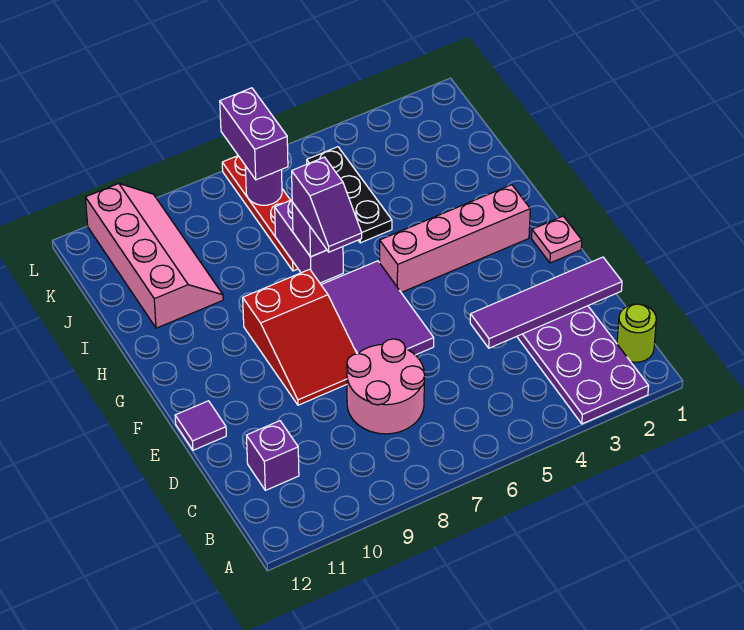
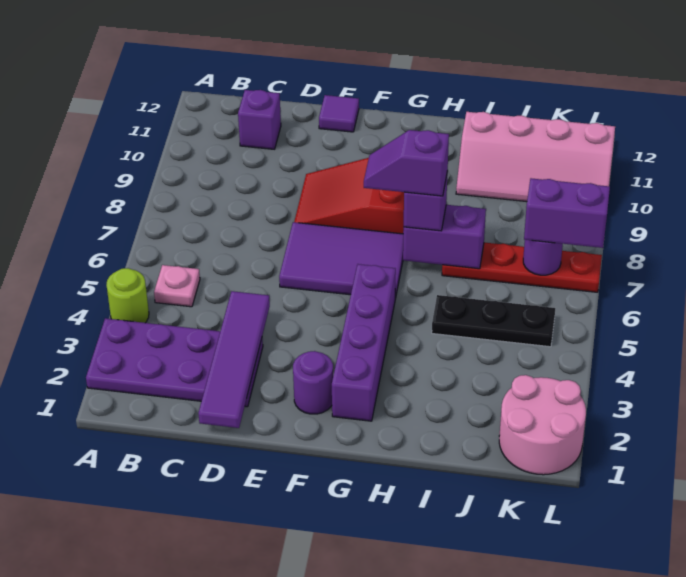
lime round brick B1 level 1 -> lime round brick A4 level 1
pink round brick C7:D8 level 1 -> pink round brick K1:L2 level 1
pink plate F1 level 1 -> pink plate B5 level 1
none -> purple round brick F2 level 1
pink brick G2:G5 level 1 -> purple brick G2:G5 level 1

